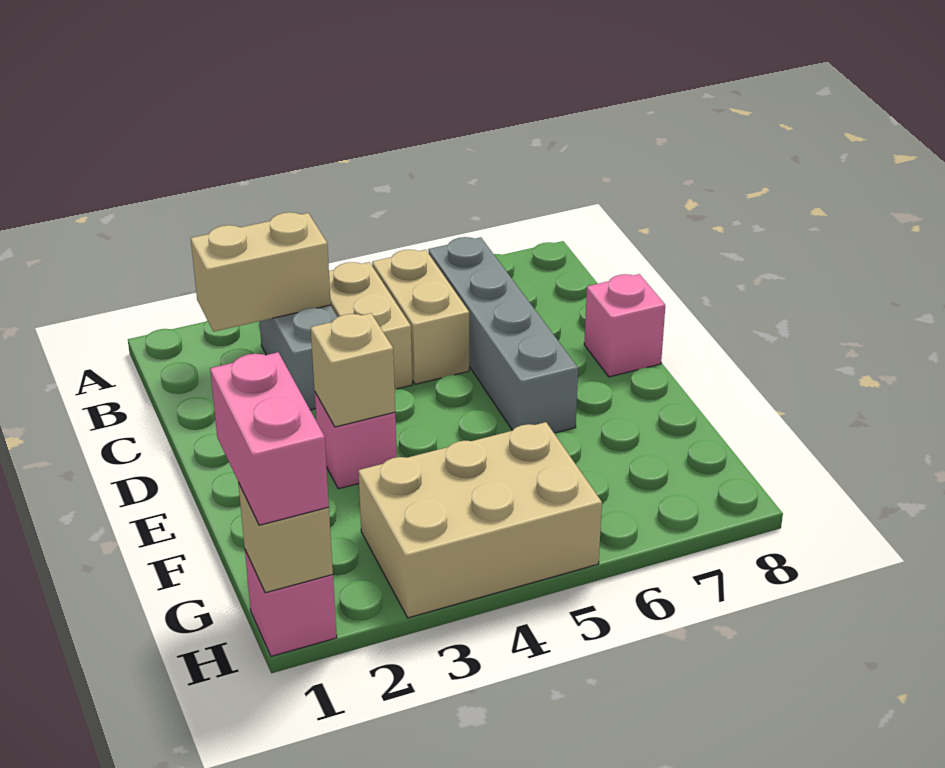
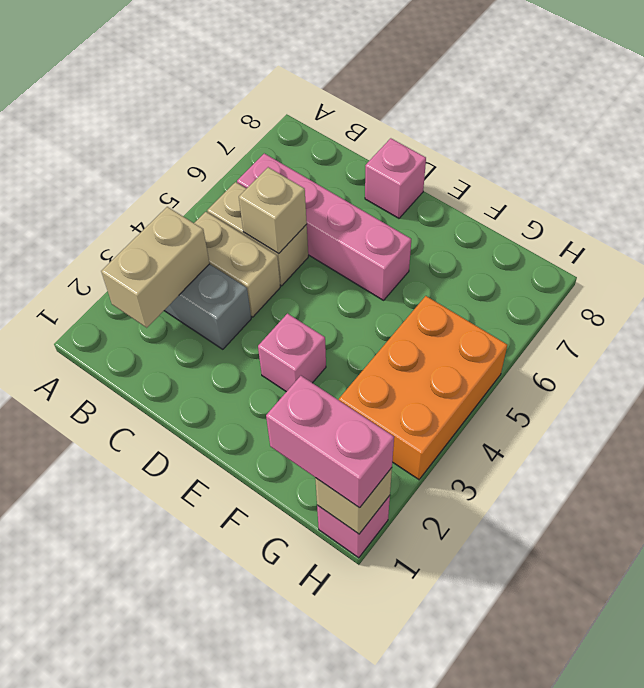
grey brick B6:E6 level 1 -> pink brick B6:E6 level 1
tan brick E3 level 2 -> tan brick C5 level 2
tan brick G3:H5 level 1 -> orange brick G3:H5 level 1

